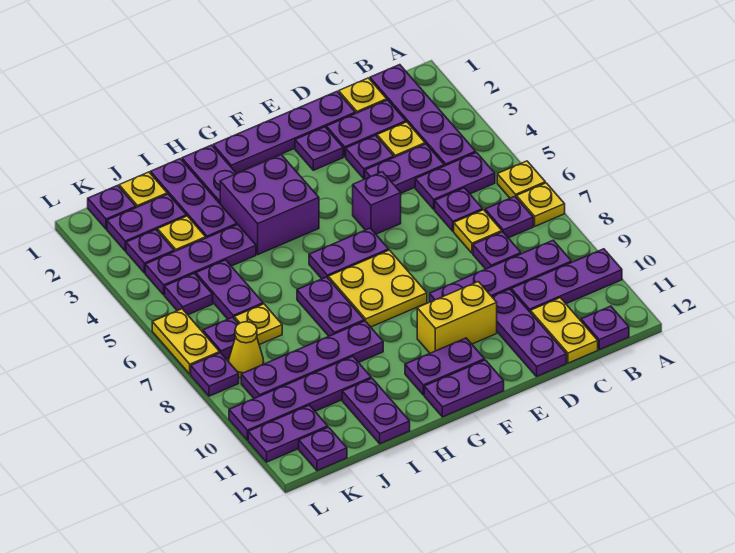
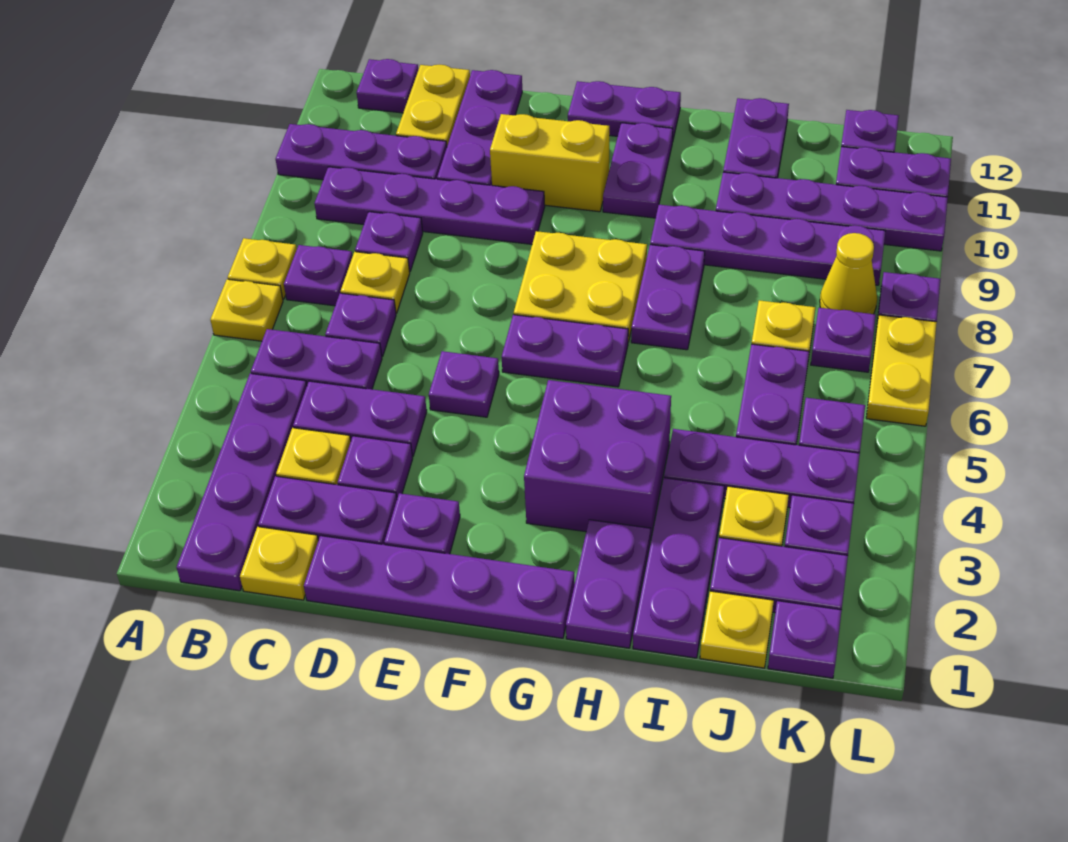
purple brick E5 level 1 -> purple plate E5 level 1
purple plate F11:G11 level 1 -> purple plate G10:G11 level 1

